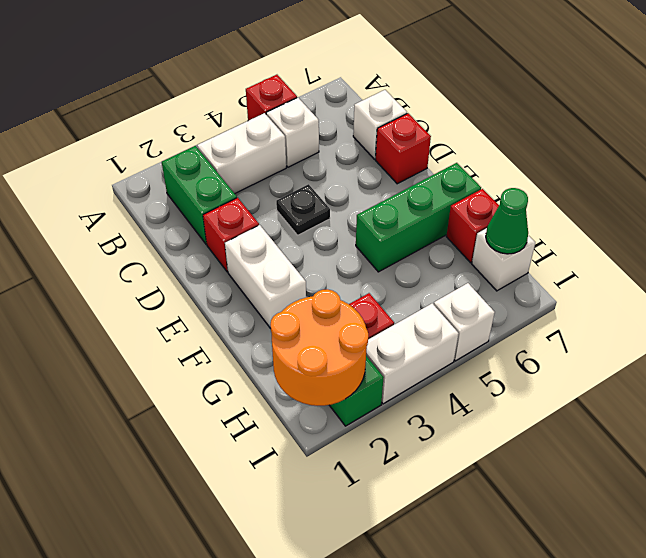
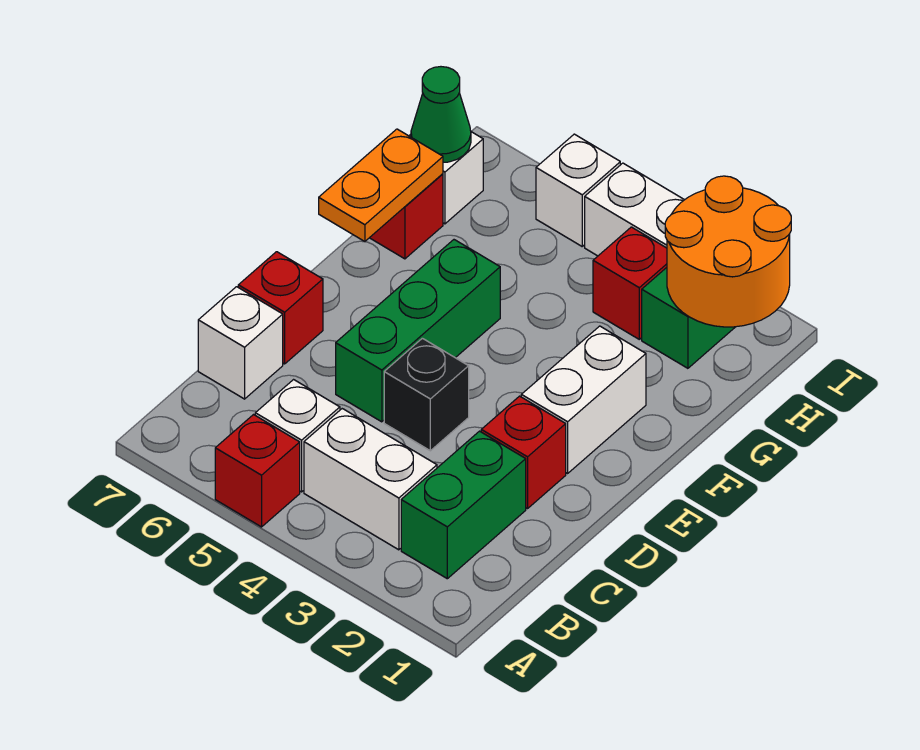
black plate D4 level 1 -> black brick D4 level 1
green brick F5:F7 level 1 -> green brick D5:F5 level 1
none -> orange plate F7:G7 level 2

